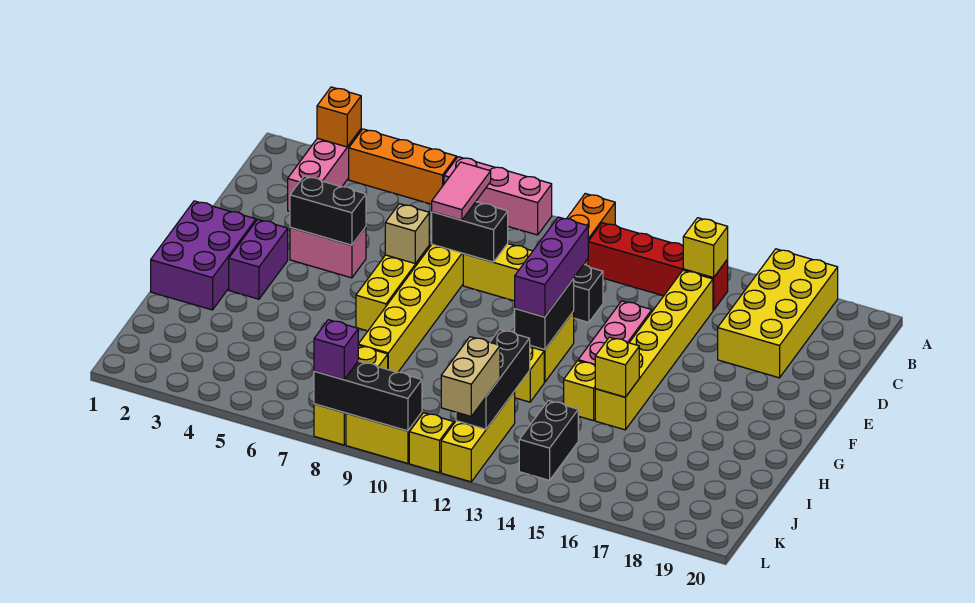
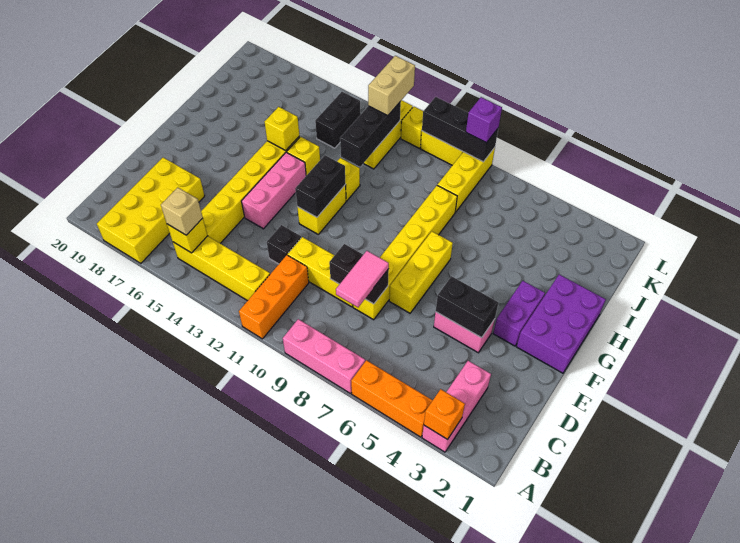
red brick B12:B15 level 1 -> yellow brick B12:B15 level 1
tan brick E7 level 2 -> tan brick B15 level 3
purple brick E12:G12 level 3 -> none

